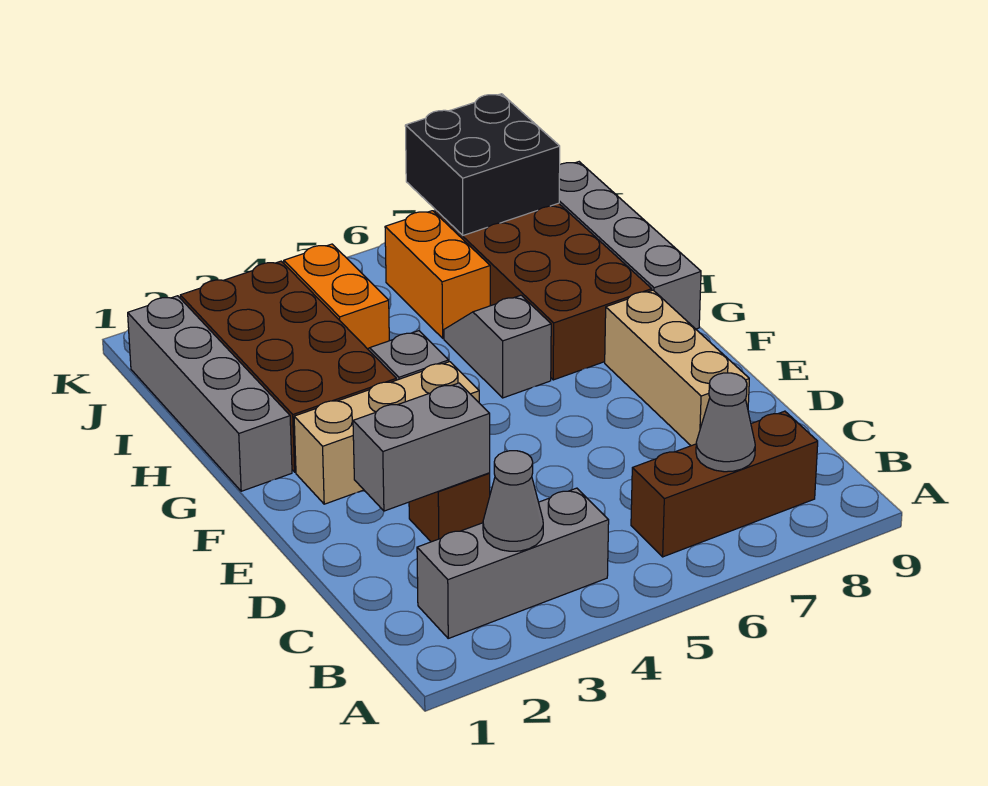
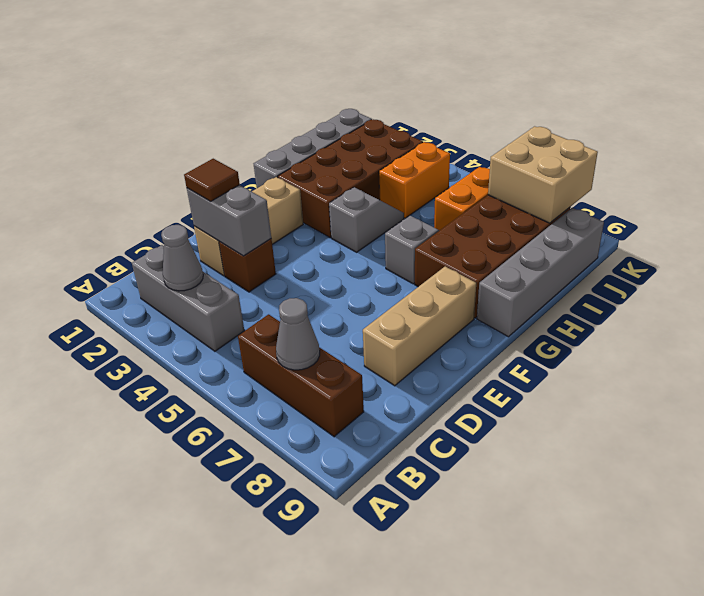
none -> brown tile D2 level 3
tan brick F2:F4 level 1 -> tan brick D2:F2 level 1
black brick J7:K8 level 2 -> tan brick J7:K8 level 2

